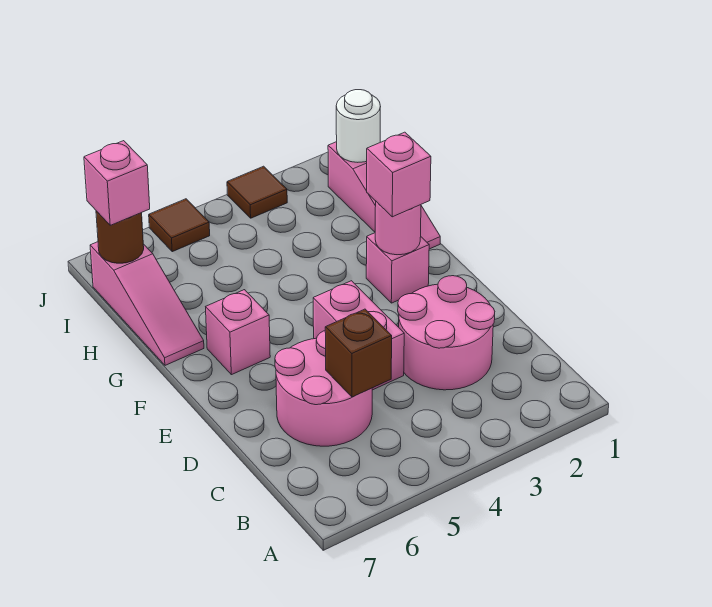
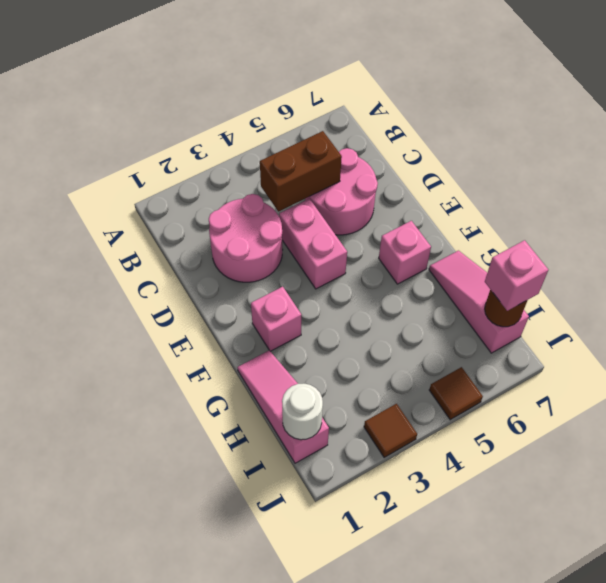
brown brick C5 level 2 -> brown brick C4:C5 level 2
pink round brick F2 level 2 -> none
pink brick F2 level 3 -> none

